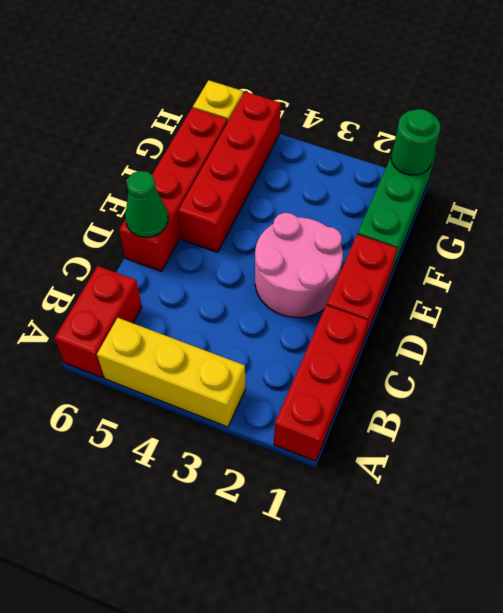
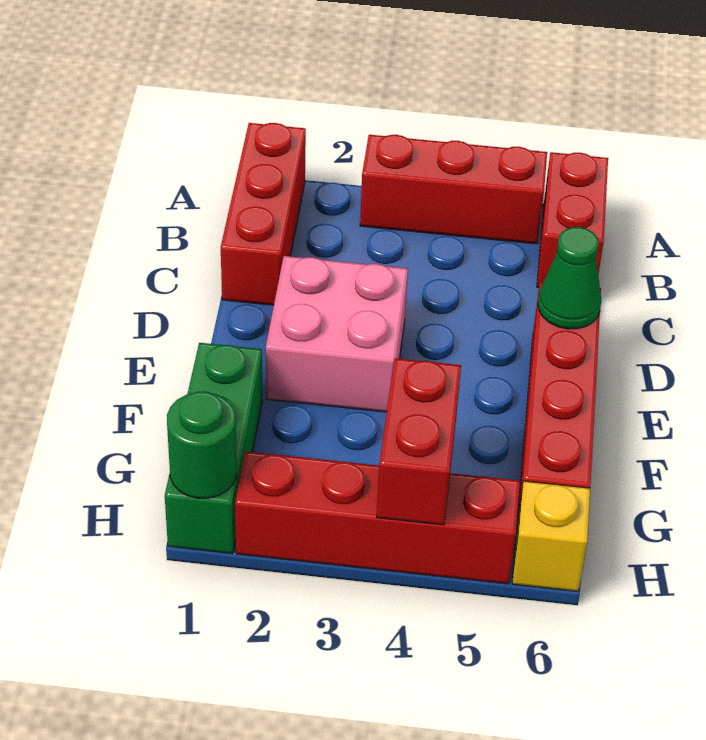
yellow brick A3:A5 level 1 -> red brick A3:A5 level 1
red brick D1:E1 level 1 -> red brick G4:H4 level 2
pink round brick D2:E3 level 1 -> pink brick D2:E3 level 1
red brick E5:H5 level 1 -> red brick H2:H5 level 1

